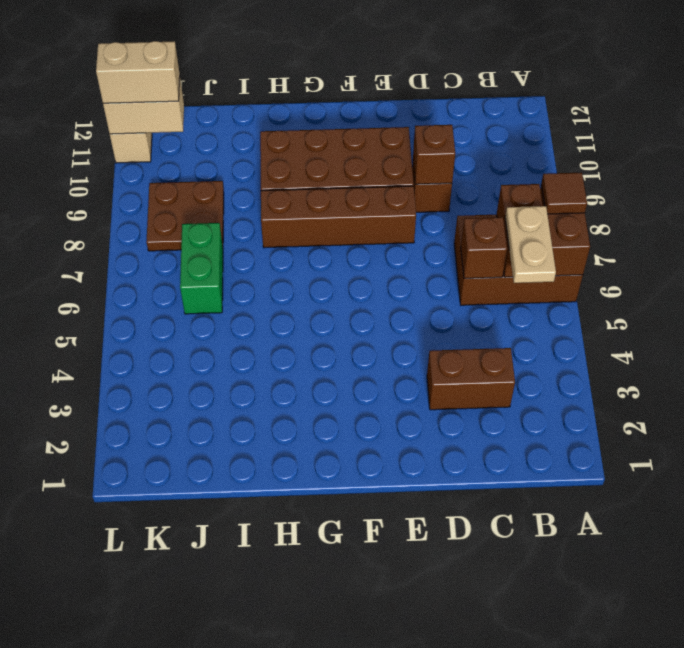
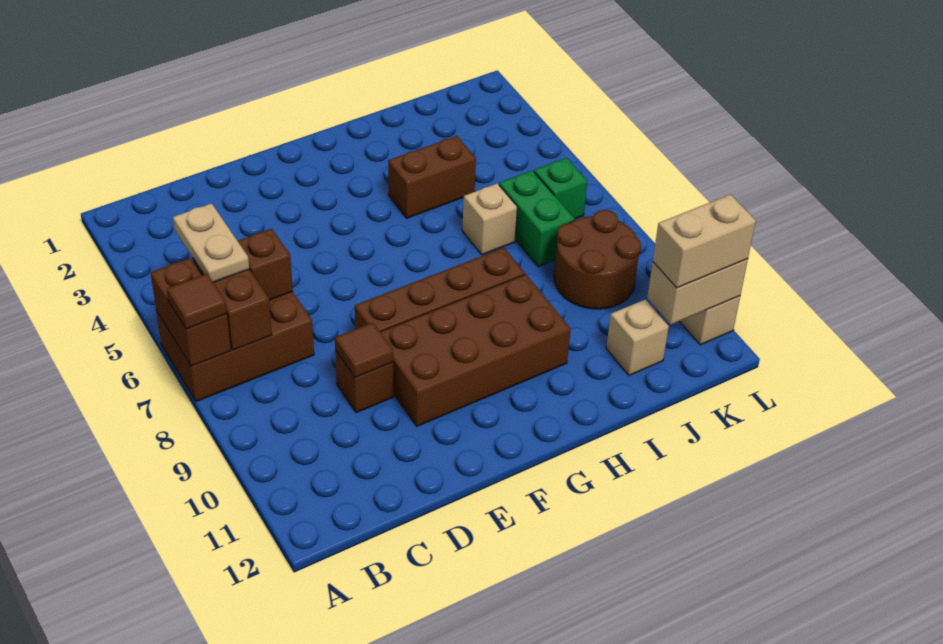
brown brick C3:D3 level 1 -> brown brick H4:I4 level 1
brown brick D9 level 2 -> brown tile D9 level 2
none -> tan brick I6 level 1
brown plate J8:K9 level 1 -> brown round brick J8:K9 level 1
none -> tan brick J11 level 1
none -> green brick K6 level 1

